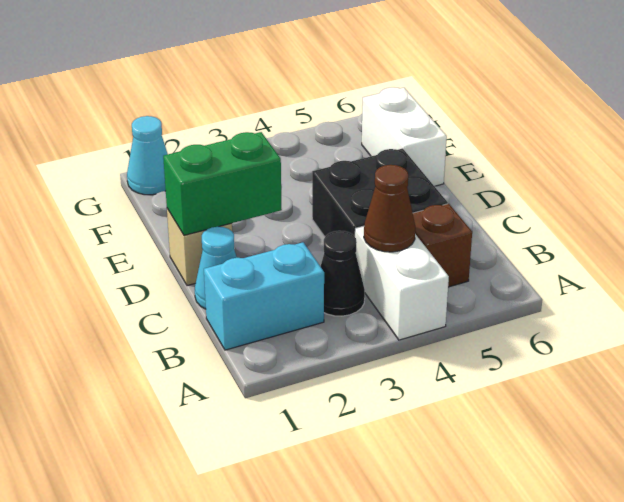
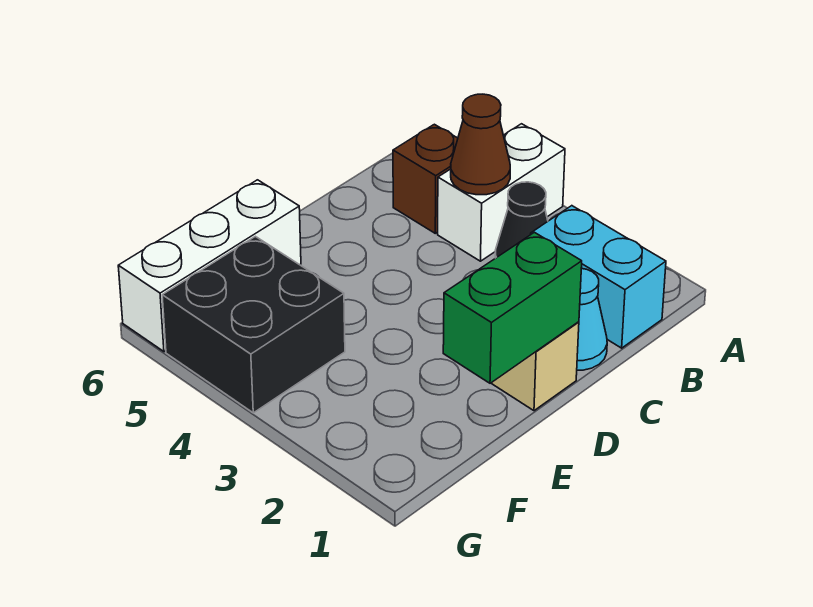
black brick C4:D5 level 1 -> black brick F4:G5 level 1
green brick D1:D2 level 2 -> green brick D1:E1 level 2
white brick E6:F6 level 1 -> white brick E6:G6 level 1
cyan cone G1 level 1 -> none

